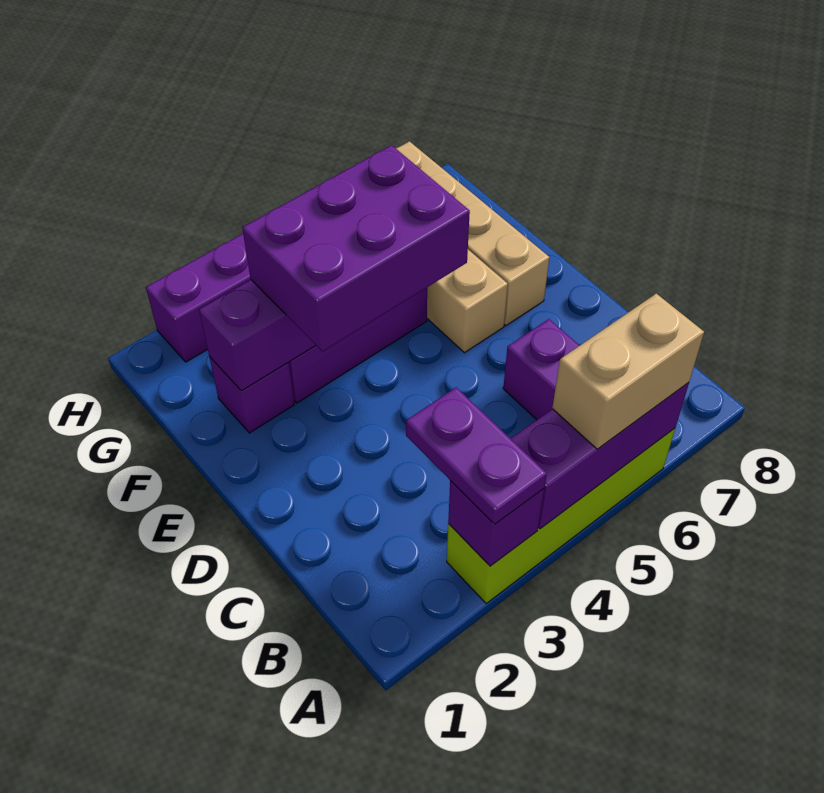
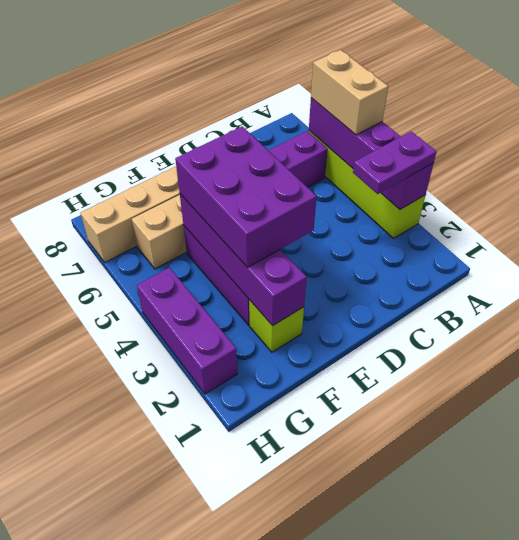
purple brick F2 level 1 -> lime brick F2 level 1

